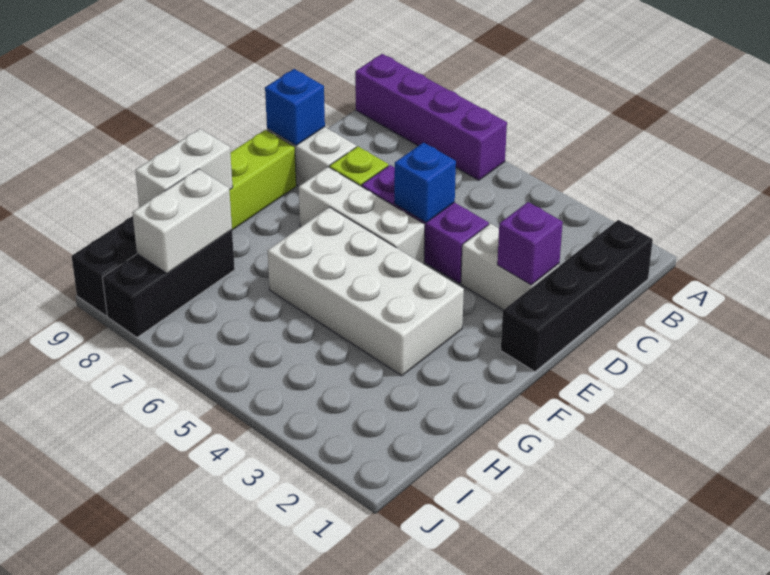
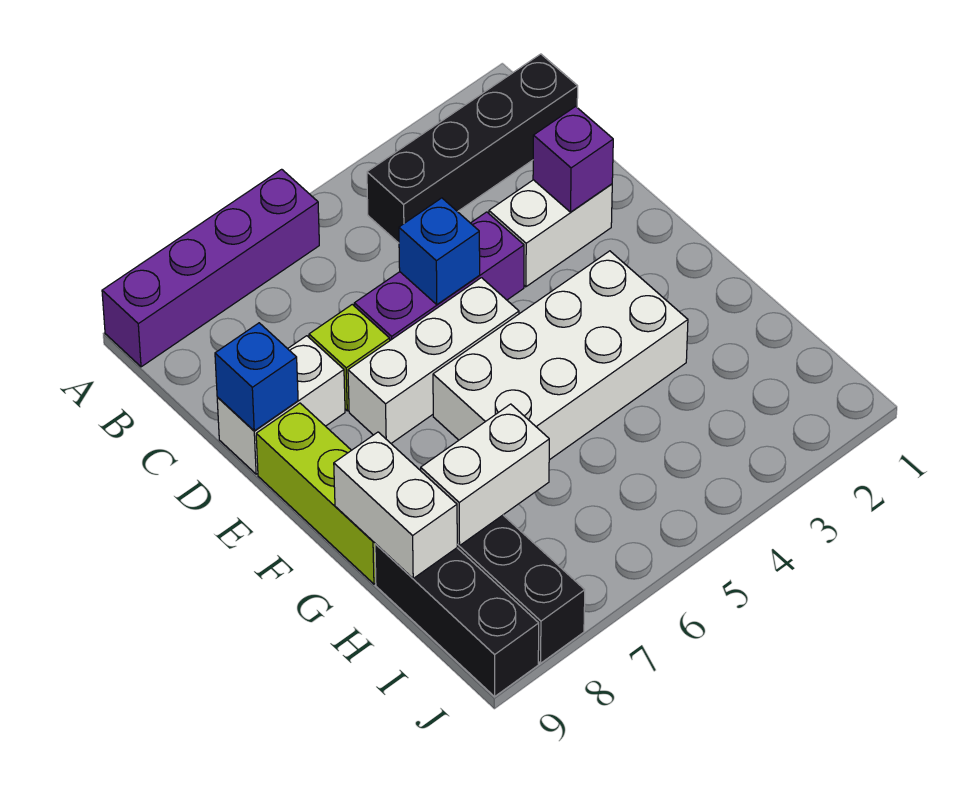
black brick B1:E1 level 1 -> black brick B1:B4 level 1
white brick H8:I8 level 2 -> white brick H7:H8 level 2

